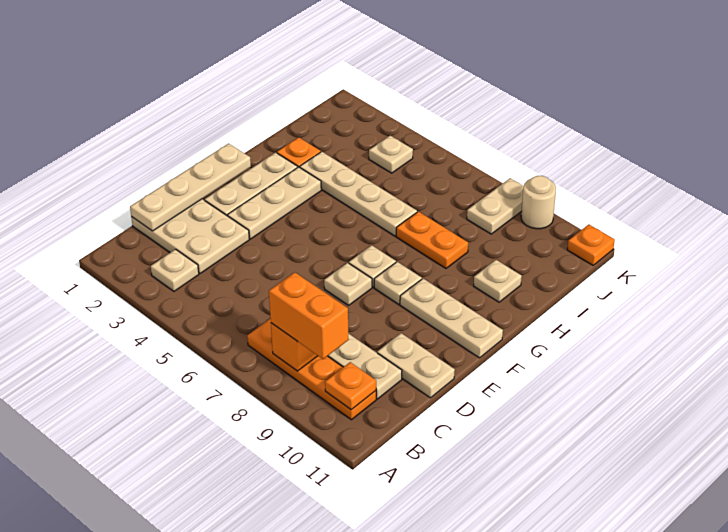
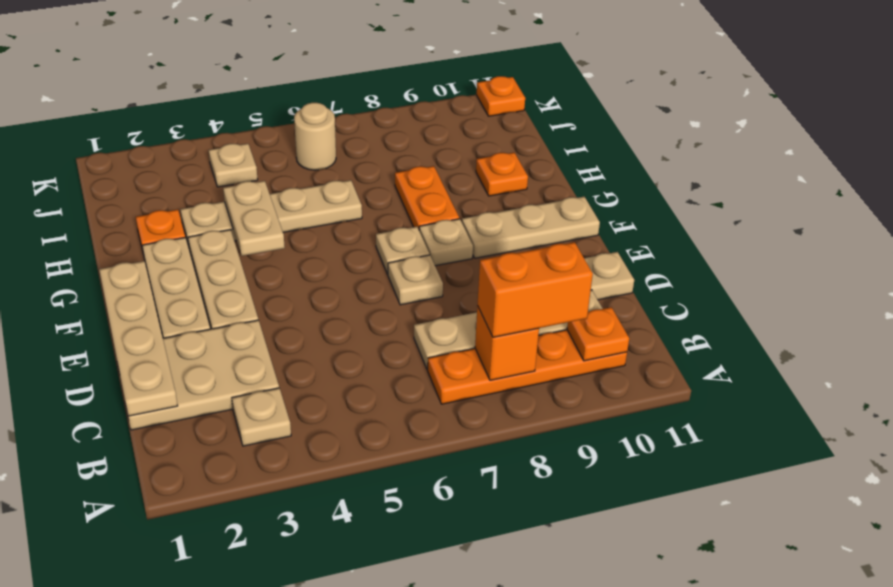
orange plate H7:H8 level 1 -> orange plate G8:H8 level 1
tan plate H10 level 1 -> orange plate H10 level 1
tan plate J8:K8 level 1 -> tan plate G4:H4 level 2
tan round brick K9 level 1 -> tan round brick J6 level 1

